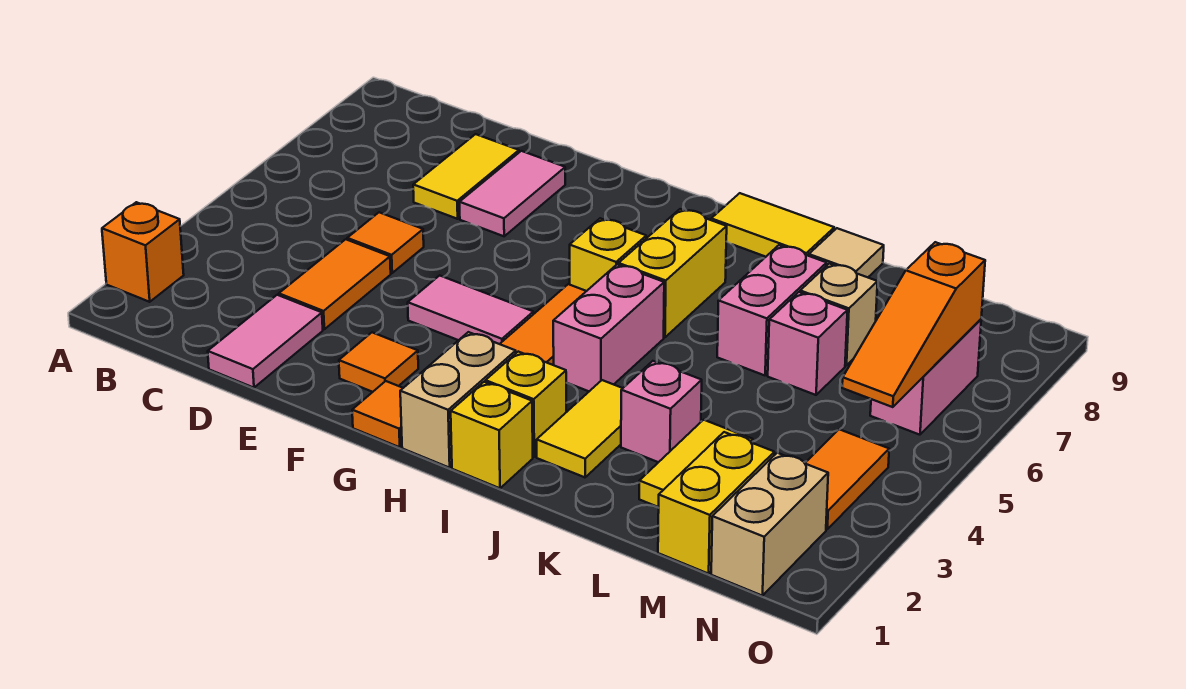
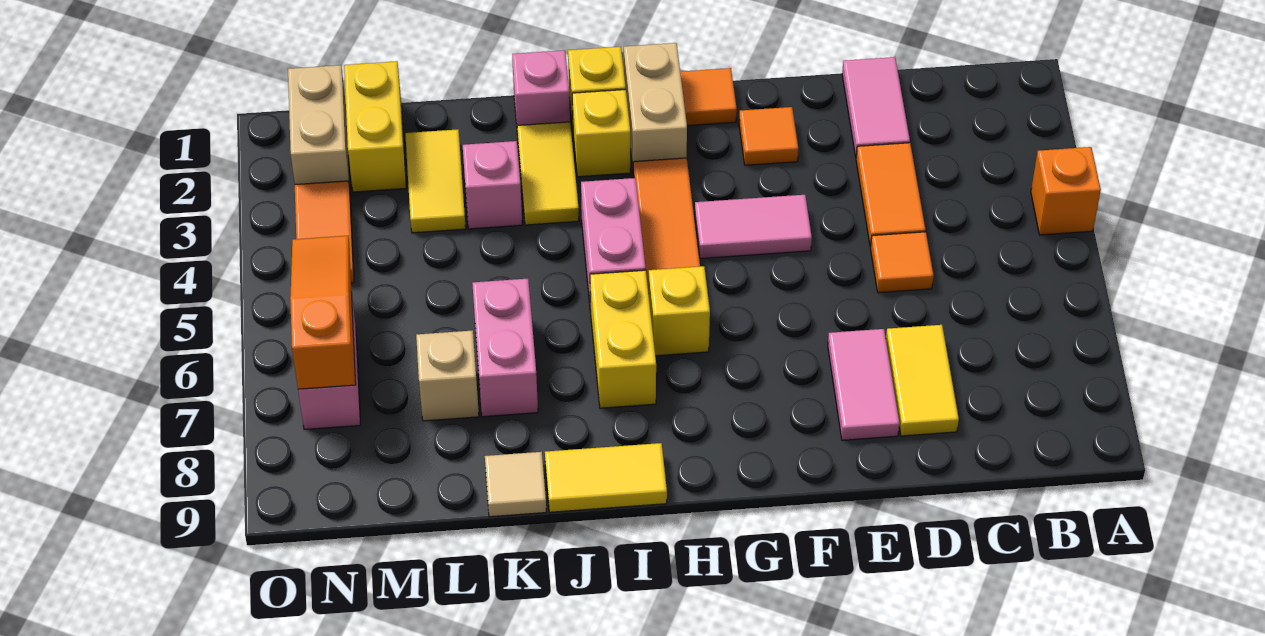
orange brick A2 level 1 -> orange brick A4 level 1
pink brick L6 level 1 -> pink brick J1 level 1

